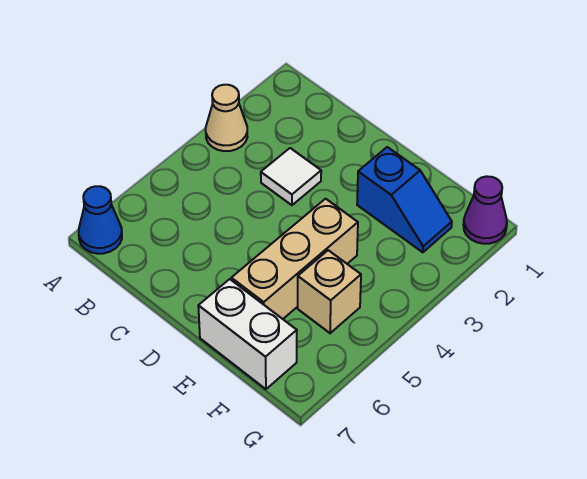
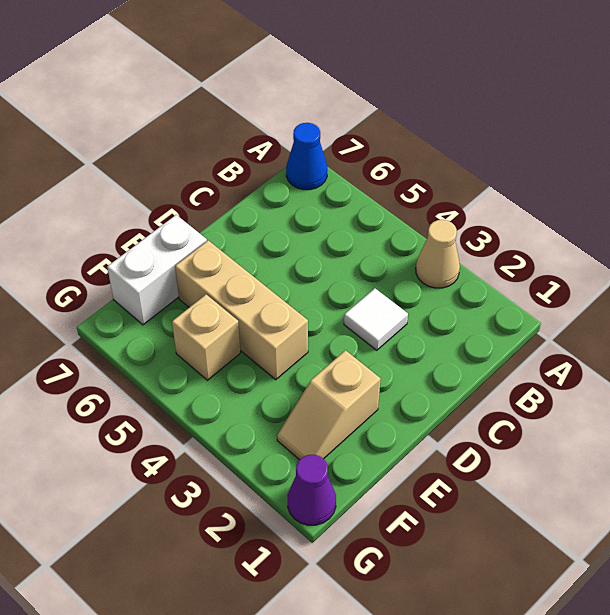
blue slope E2:F2 level 1 top E -> tan slope E2:F2 level 1 top E

